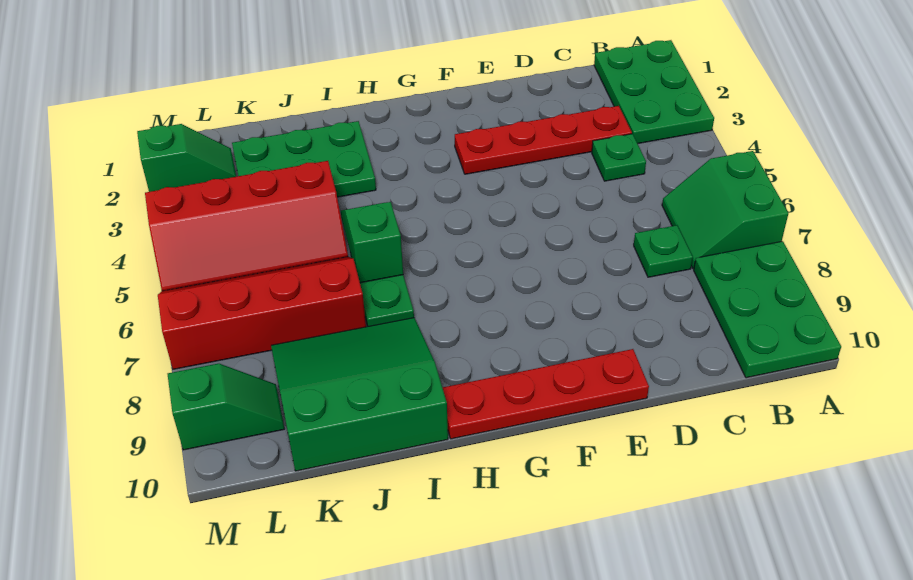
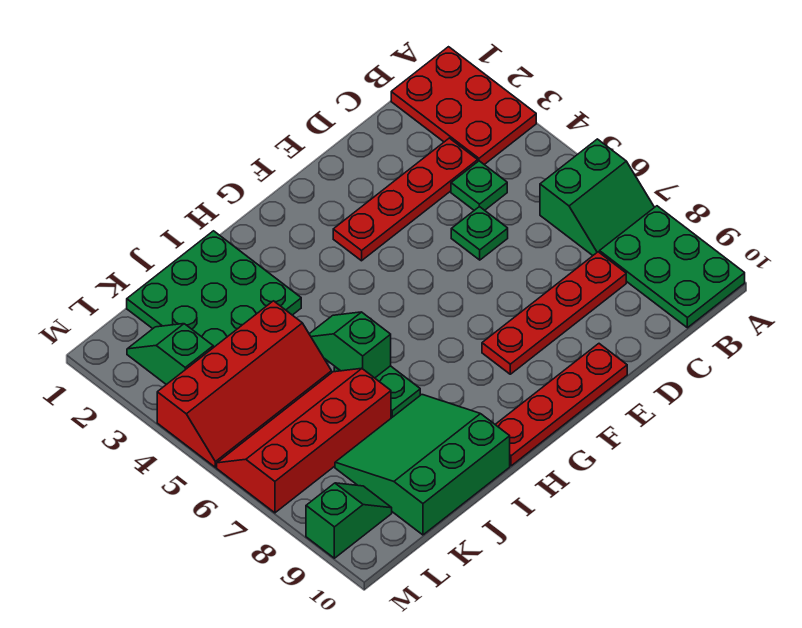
green plate A1:B3 level 1 -> red plate A1:B3 level 1
green slope A6:B7 level 1 top A -> green slope A6:B7 level 1 top 6
green plate C7 level 1 -> green plate D5 level 1
none -> red plate C8:F8 level 1
green plate I2:K3 level 1 -> green plate I1:K3 level 1
green slope L2:M2 level 1 top M -> green slope L2:L3 level 1 top 3

